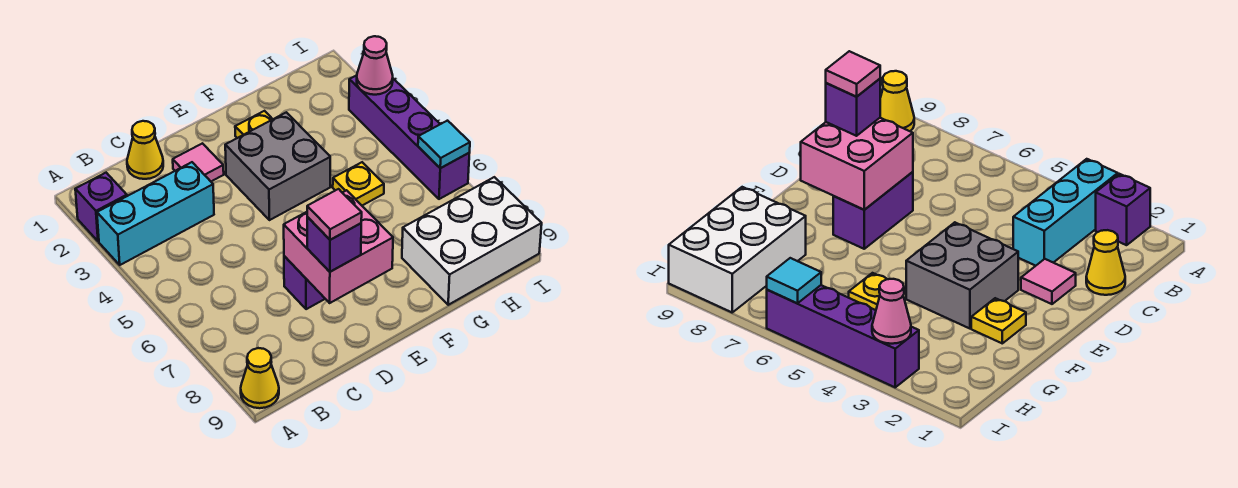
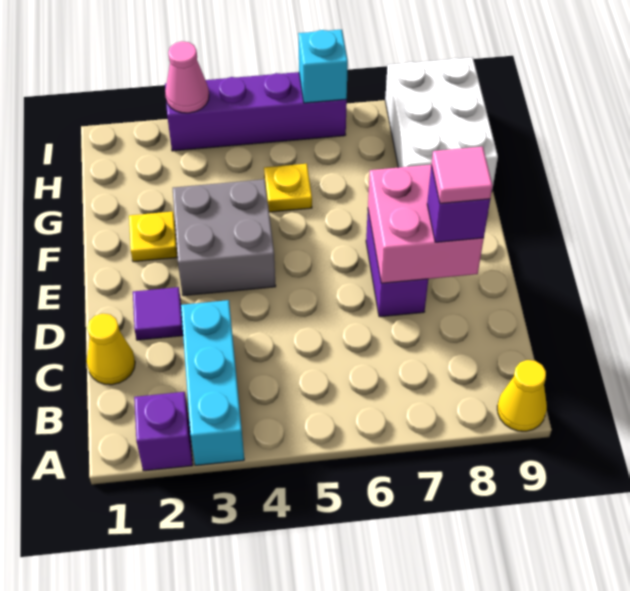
pink tile D2 level 1 -> purple tile D2 level 1
cyan tile I6 level 2 -> cyan brick I6 level 2

